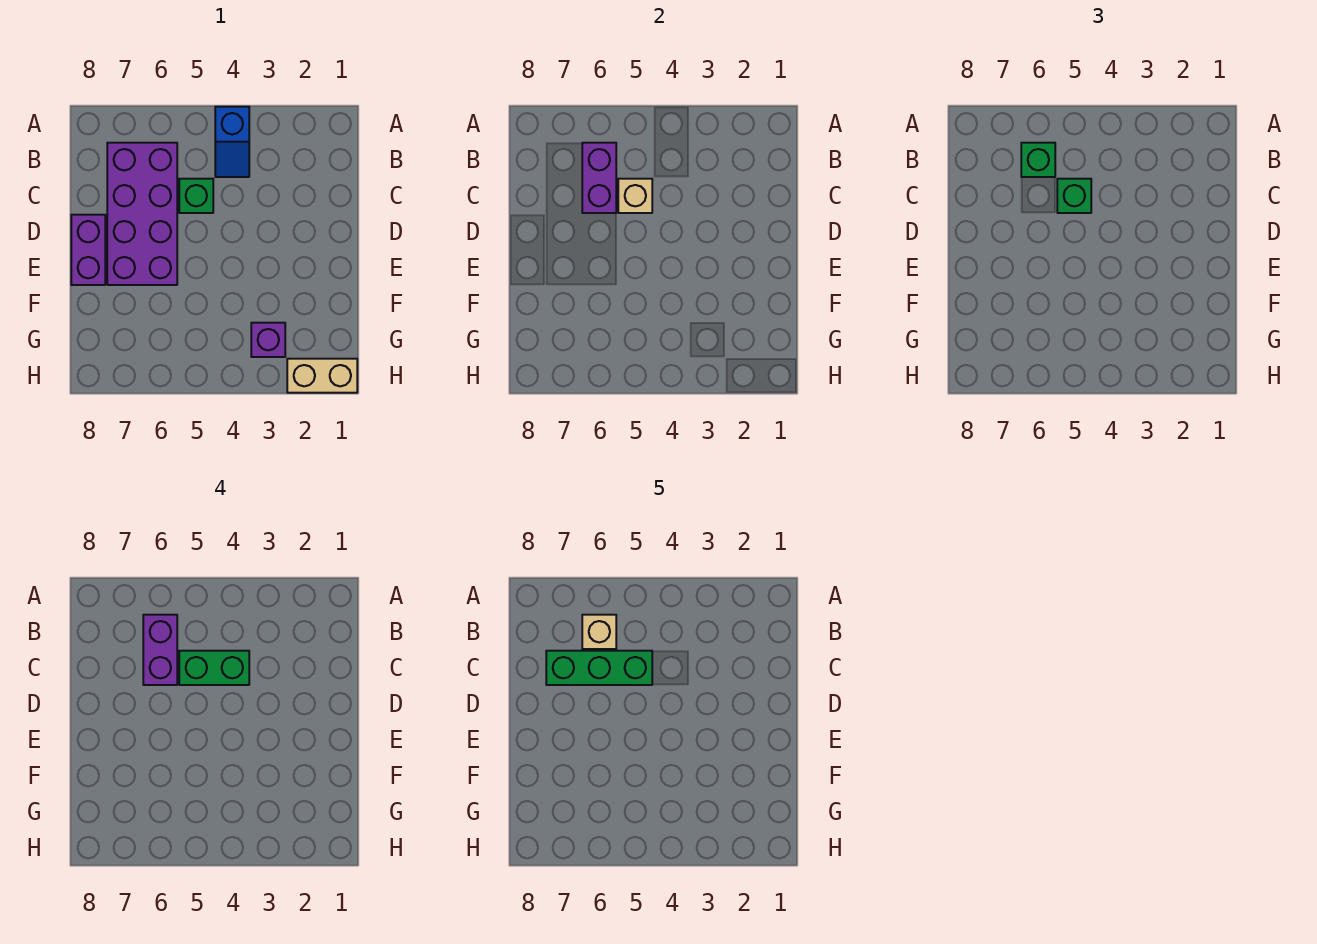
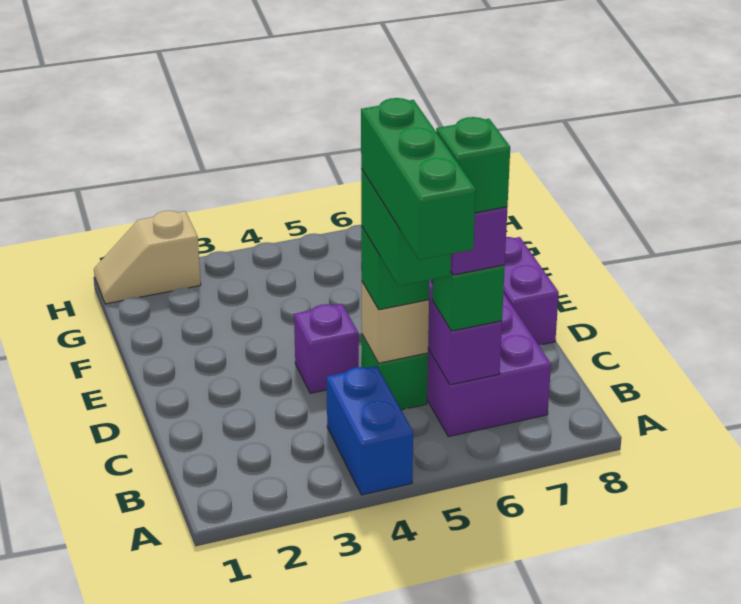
blue slope A4:B4 level 1 top A -> blue brick A4:B4 level 1
tan brick B6 level 5 -> green brick B6 level 5
green brick C4:C5 level 4 -> green brick B5:C5 level 4
green brick C5:C7 level 5 -> green brick A5:C5 level 5
purple brick G3 level 1 -> purple brick D4 level 1
tan brick H1:H2 level 1 -> tan slope H1:H2 level 1 top 2

